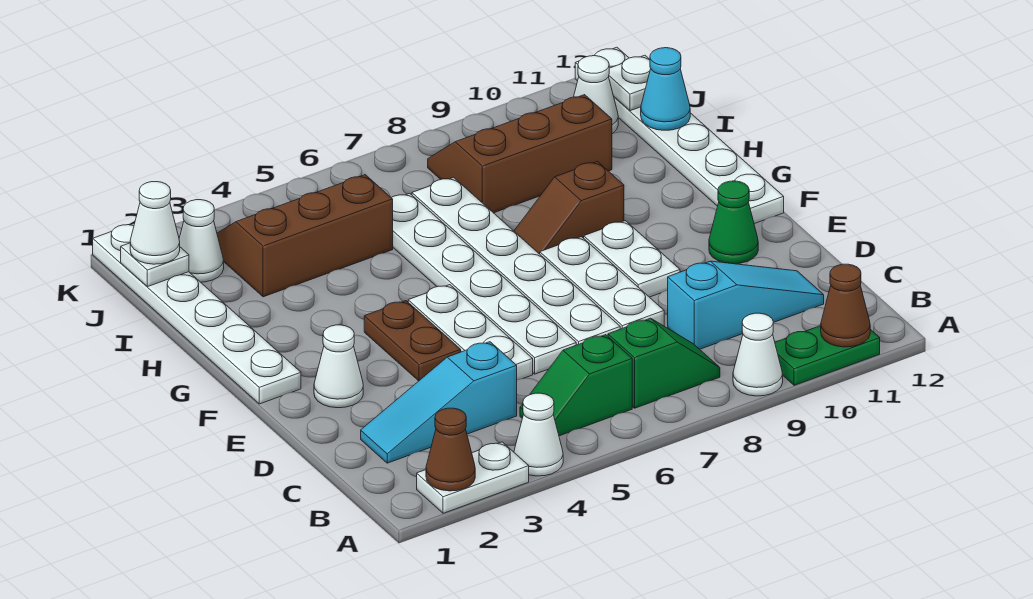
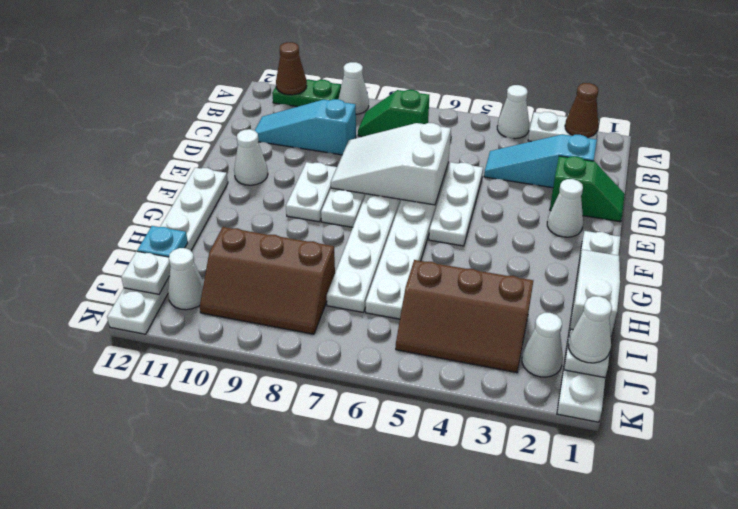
green slope B5:B6 level 1 top 6 -> green slope D1:D2 level 1 top 2
cyan slope C2:C4 level 1 top 4 -> cyan slope C2:C4 level 1 top 2
none -> white slope D6:E8 level 2 top 6
brown plate E4:F4 level 1 -> none
green cone E11 level 1 -> white cone E11 level 1
none -> white slope G1:I1 level 2 top I
brown slope G8:G9 level 1 top 9 -> none
cyan cone I12 level 2 -> cyan plate I12 level 2

